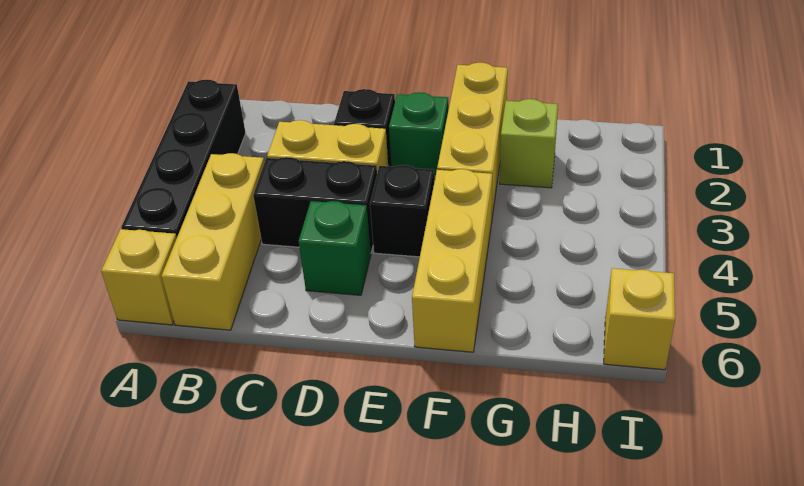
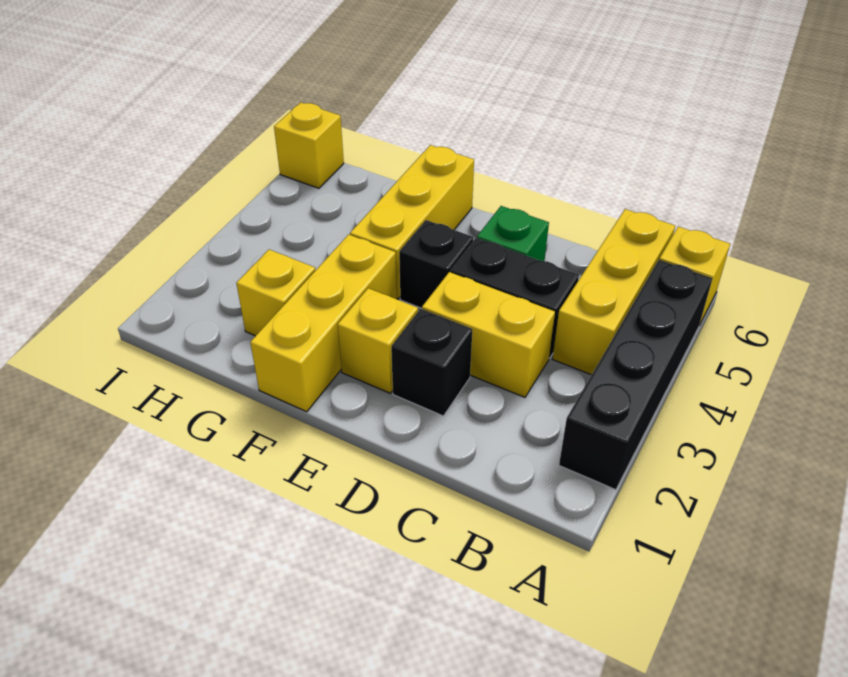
green brick E2 level 1 -> yellow brick E2 level 1
lime brick G2 level 1 -> yellow brick G2 level 1

